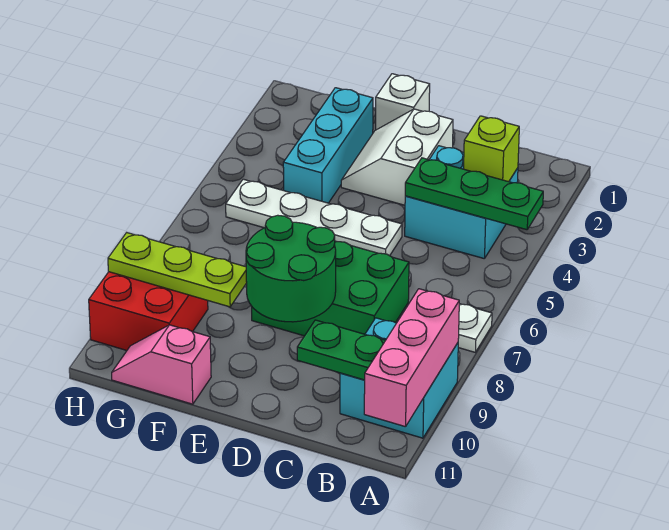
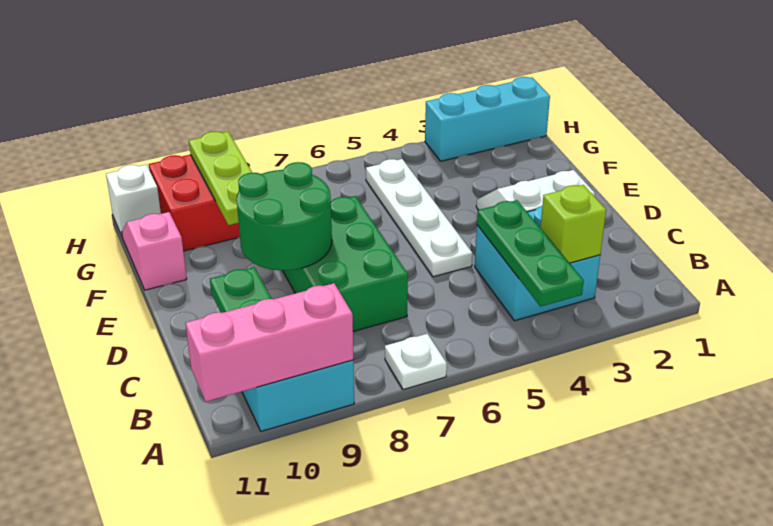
white brick E1 level 1 -> white brick H11 level 1
cyan brick F2:F4 level 1 -> cyan brick H1:H3 level 1

